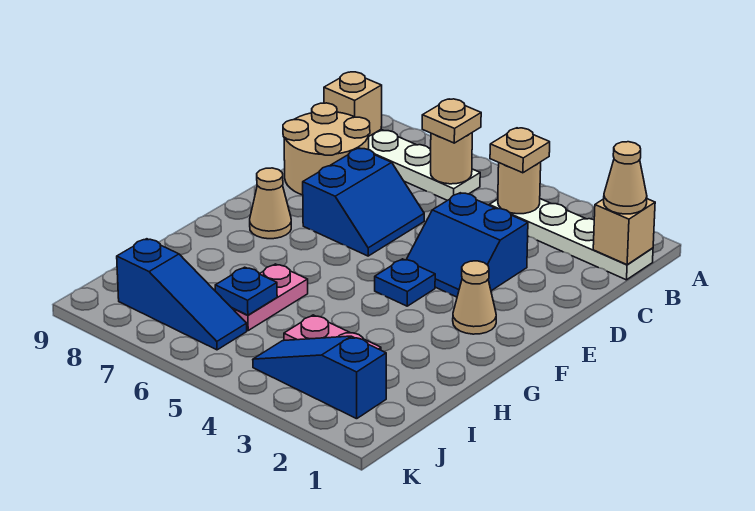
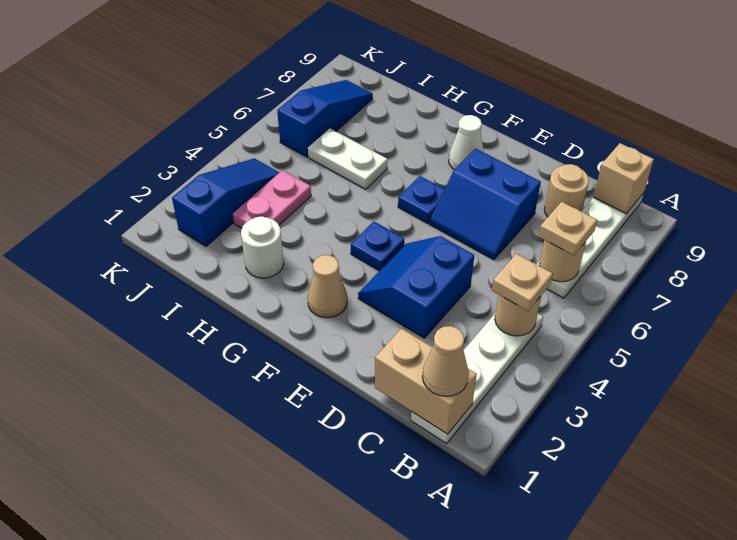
tan brick B1 level 2 -> tan brick B1:C1 level 2
tan round brick C8:D9 level 1 -> tan round brick C8 level 1
tan cone F8 level 1 -> white cone F8 level 1
none -> white round brick H2 level 1
pink plate H6:I6 level 1 -> white plate H6:I6 level 1
blue plate I6 level 2 -> blue plate F6 level 1
blue slope J6:J8 level 1 top 8 -> blue slope J6:J8 level 1 top 6

